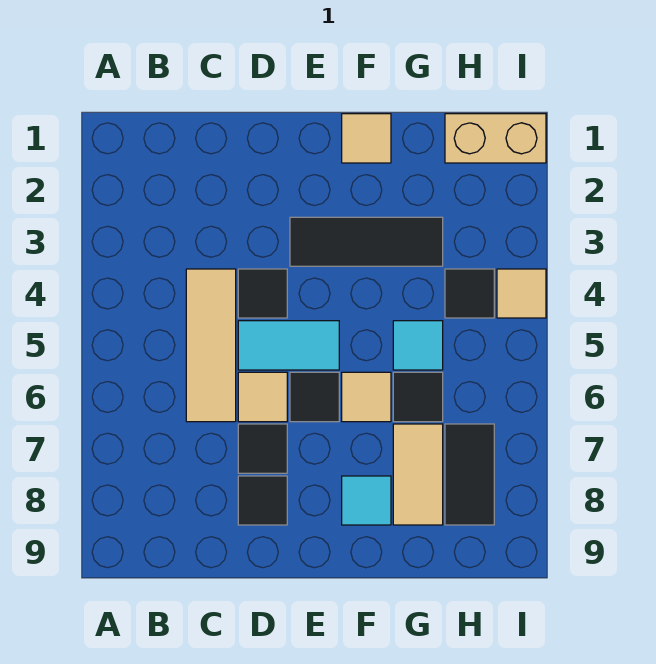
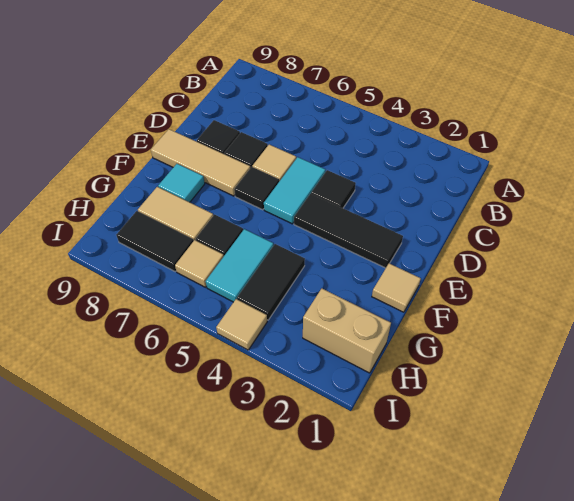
tan tile C4:C6 level 1 -> tan tile E7:E9 level 1
black tile E3:G3 level 1 -> black tile E2:E4 level 1
tan tile F6 level 1 -> tan tile H6 level 1
cyan tile G5 level 1 -> cyan tile G5:H5 level 1
tan brick H1:I1 level 1 -> tan brick H1:H2 level 1
black tile H4 level 1 -> black tile G4:H4 level 1

